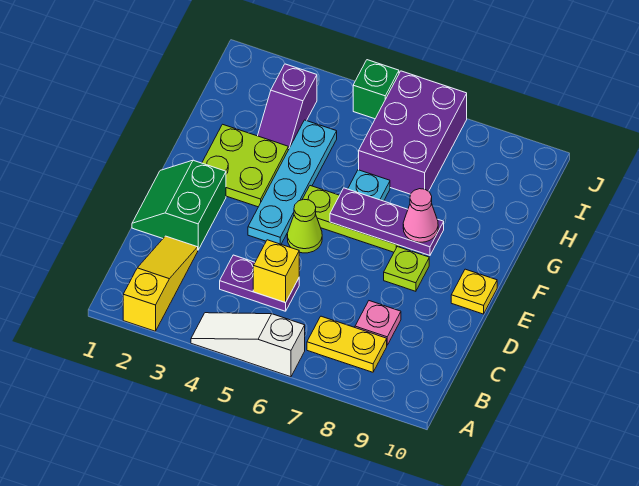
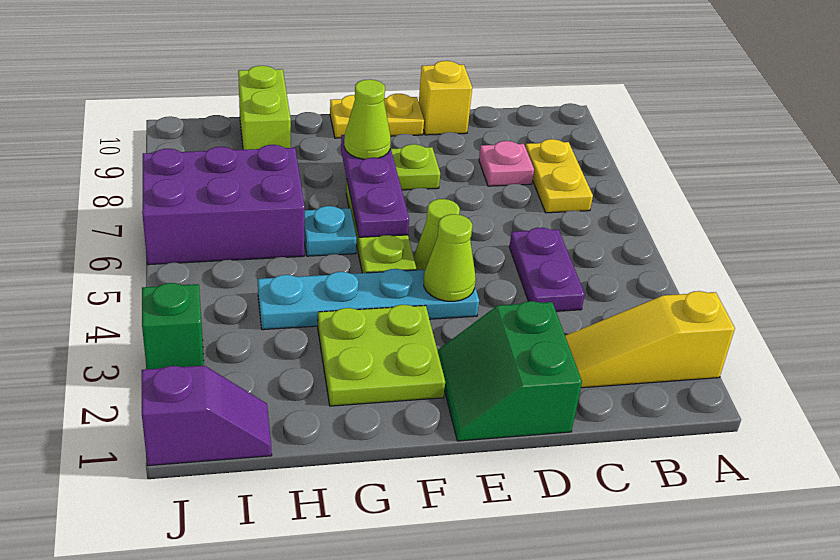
white slope A4:A6 level 1 top 6 -> none
yellow brick C5 level 2 -> yellow brick D10 level 1
green slope D1:E2 level 1 top 2 -> green slope D1:E2 level 1 top D
none -> lime cone E4 level 2
yellow plate E10 level 1 -> yellow plate E10:F10 level 1
pink cone F8 level 3 -> lime cone F8 level 3
purple slope H3:I3 level 1 top I -> purple slope I1:J1 level 1 top J
none -> lime brick H9:H10 level 1
green brick J5 level 1 -> green brick J3 level 1

